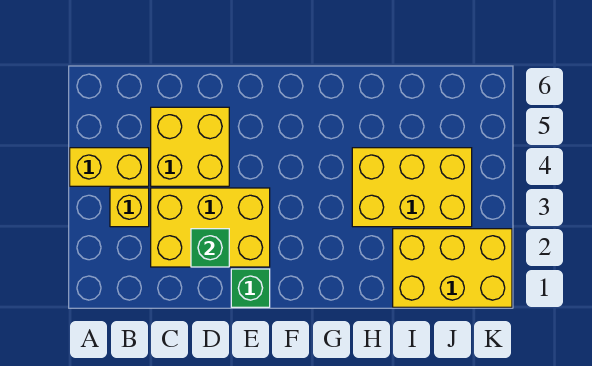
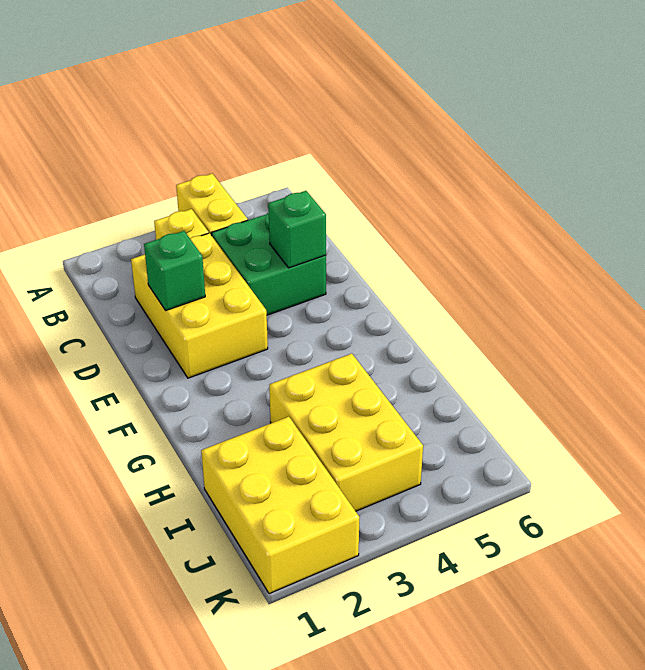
yellow brick C4:D5 level 1 -> green brick C4:D5 level 1
green brick E1 level 1 -> green brick D5 level 2

